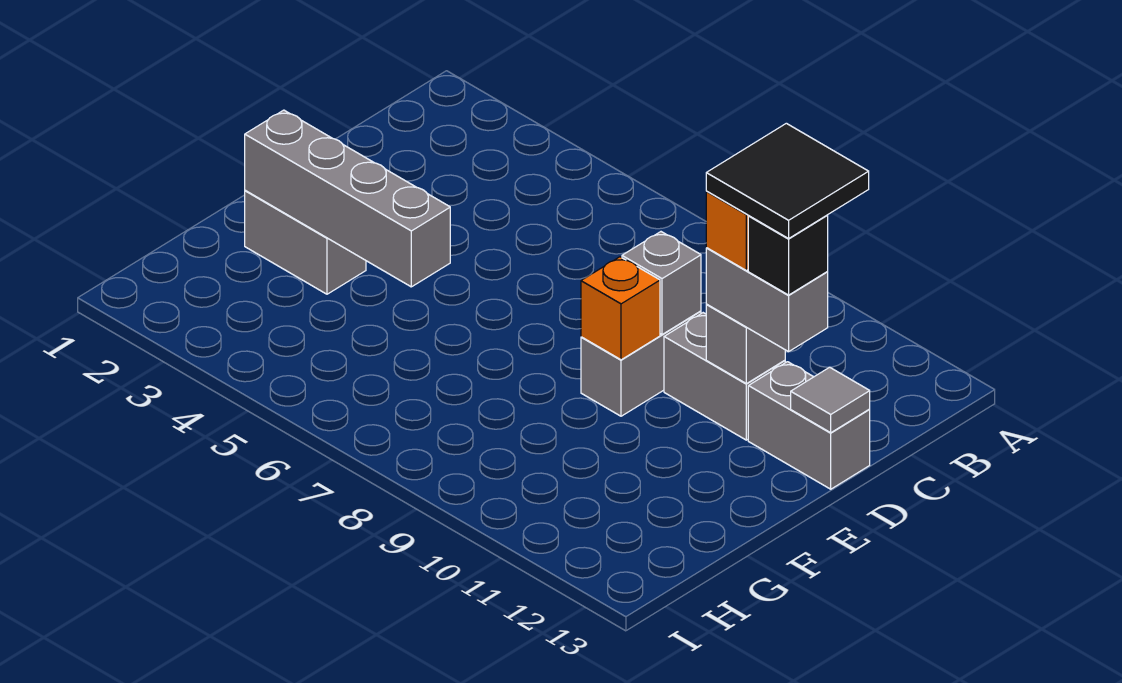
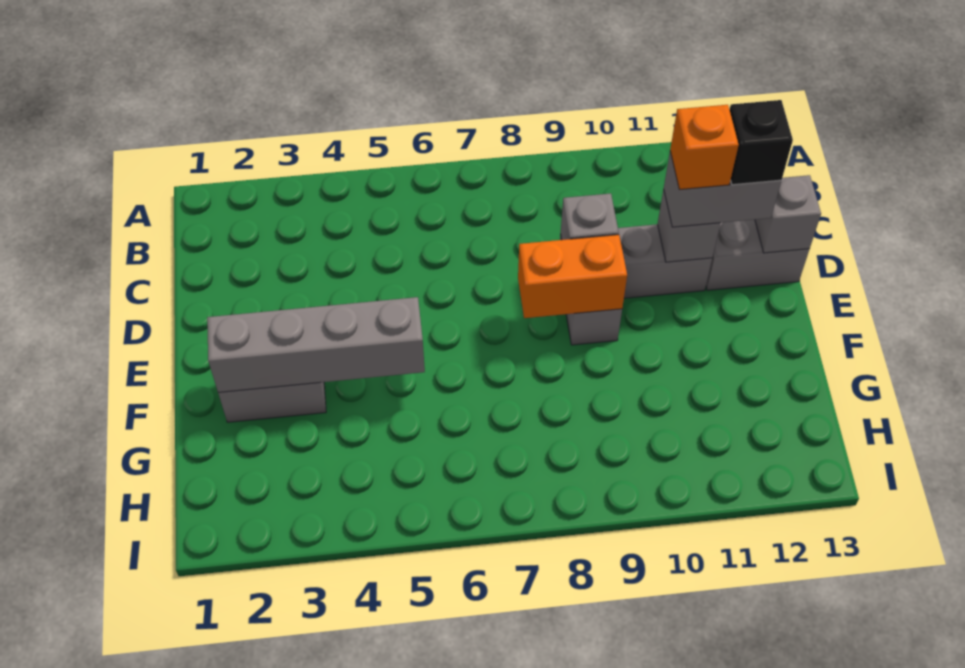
black tile C11:D12 level 5 -> none
grey tile D13 level 2 -> grey brick D13 level 2
orange brick E9 level 2 -> orange brick E8:E9 level 2

